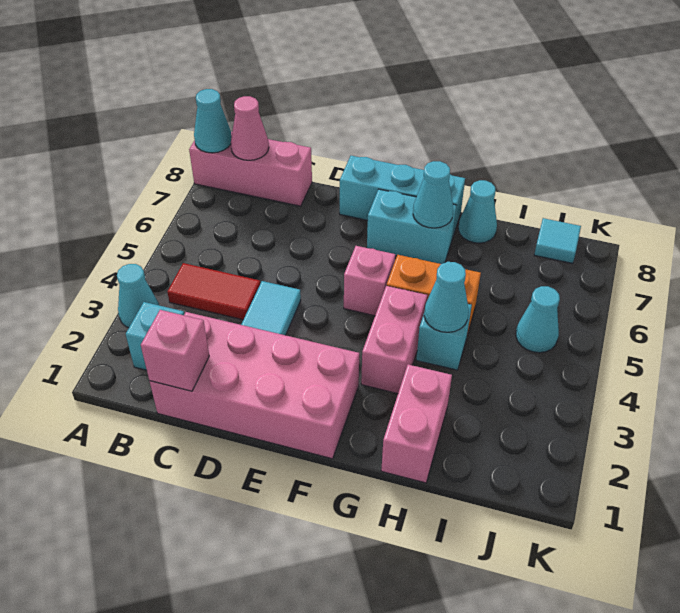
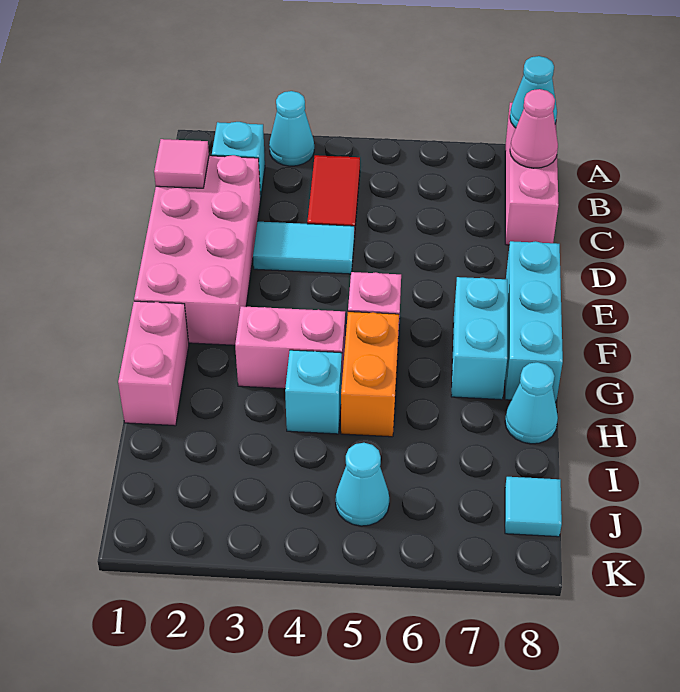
pink brick C1 level 2 -> pink tile C1 level 2
cyan cone G7 level 2 -> none
pink brick H1:H2 level 1 -> pink brick G1:H1 level 1
cyan cone H4 level 2 -> none

